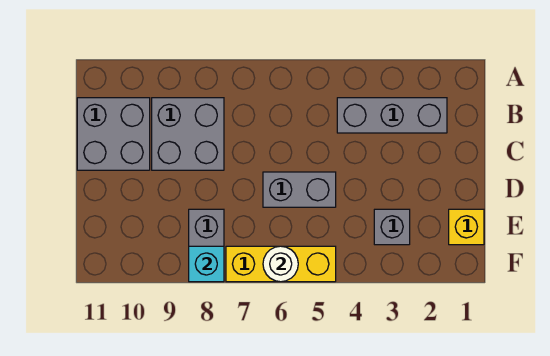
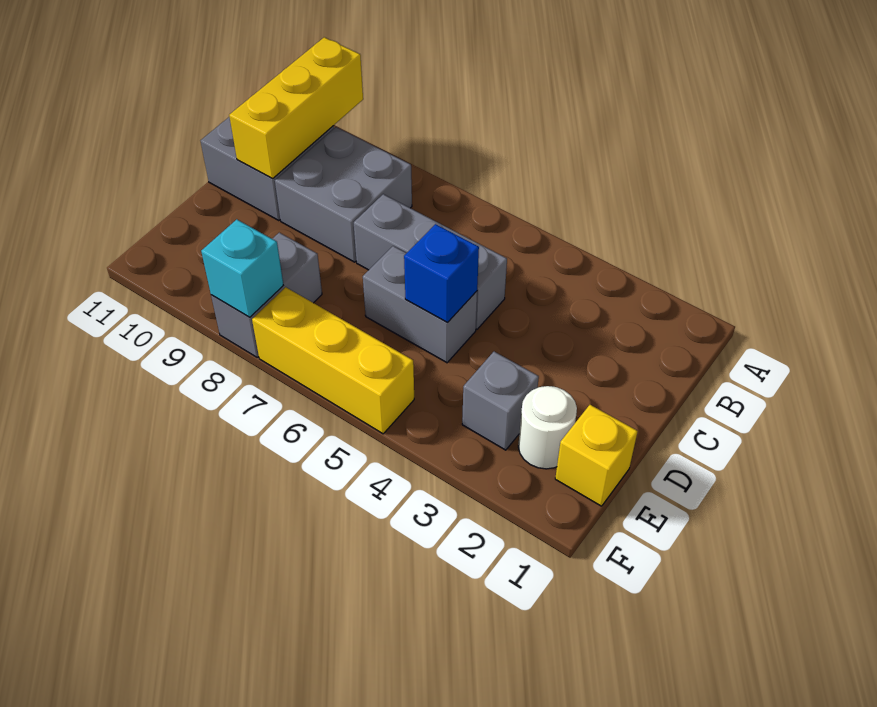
none -> yellow brick A10:C10 level 2
grey brick B2:B4 level 1 -> grey brick C5:C7 level 1
none -> blue brick D5 level 2
white round brick F6 level 2 -> white round brick E2 level 1

